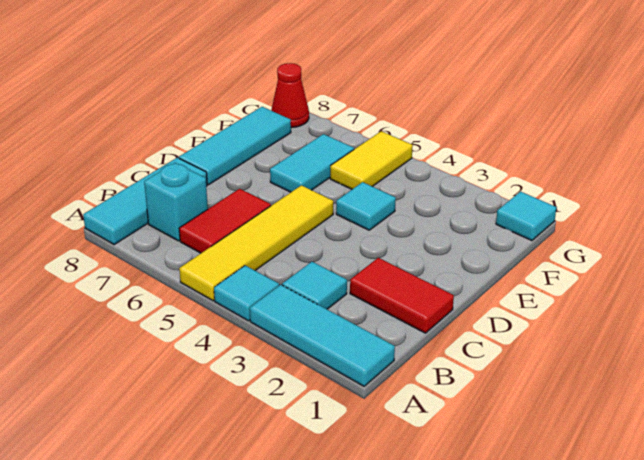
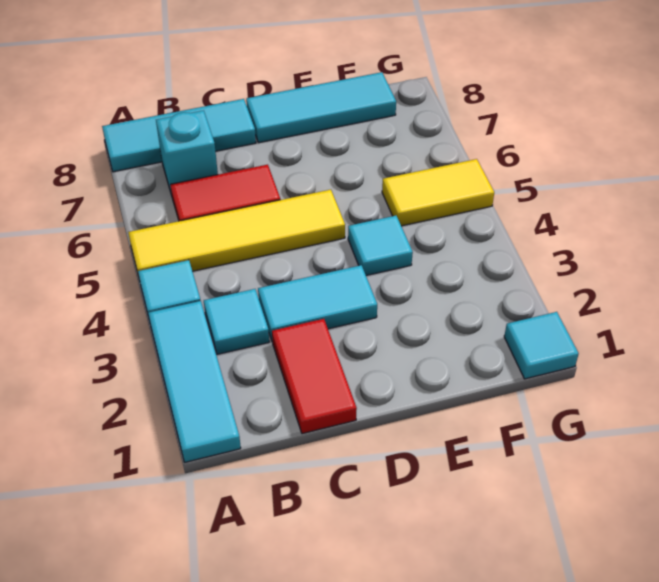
cyan tile E6:F6 level 1 -> cyan tile C3:D3 level 1
red cone G8 level 1 -> none

